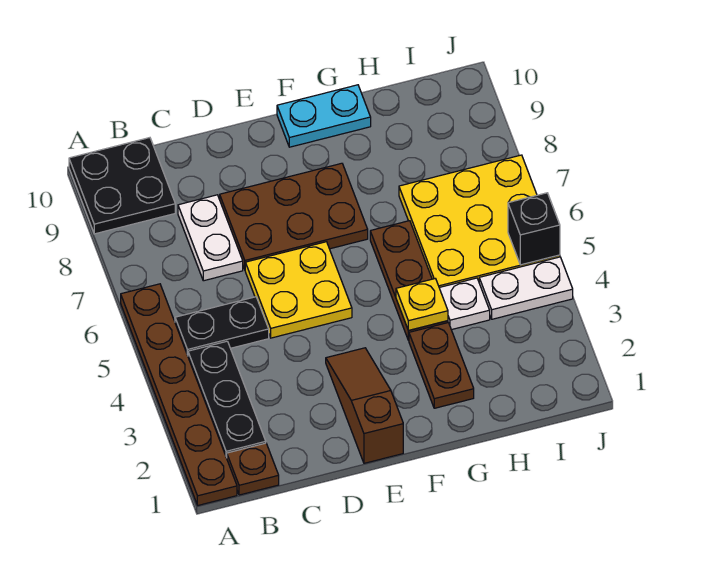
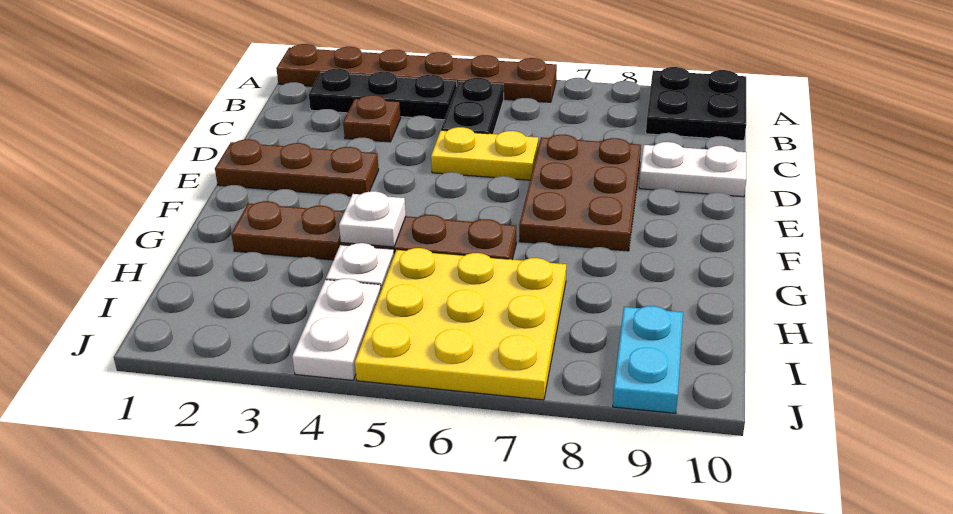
brown plate B1 level 1 -> brown plate C3 level 1
white plate C7:C8 level 1 -> white plate D9:D10 level 1
yellow plate D5:E6 level 1 -> yellow plate D5:D6 level 1
brown slope E1:E3 level 1 top 1 -> brown plate E1:E3 level 1
cyan plate F10:G10 level 1 -> cyan plate I9:J9 level 1
yellow plate G4 level 2 -> white plate G4 level 2
black brick J5 level 2 -> none

